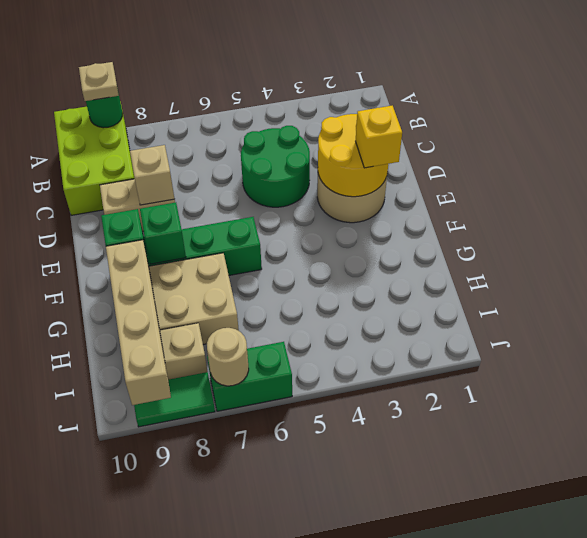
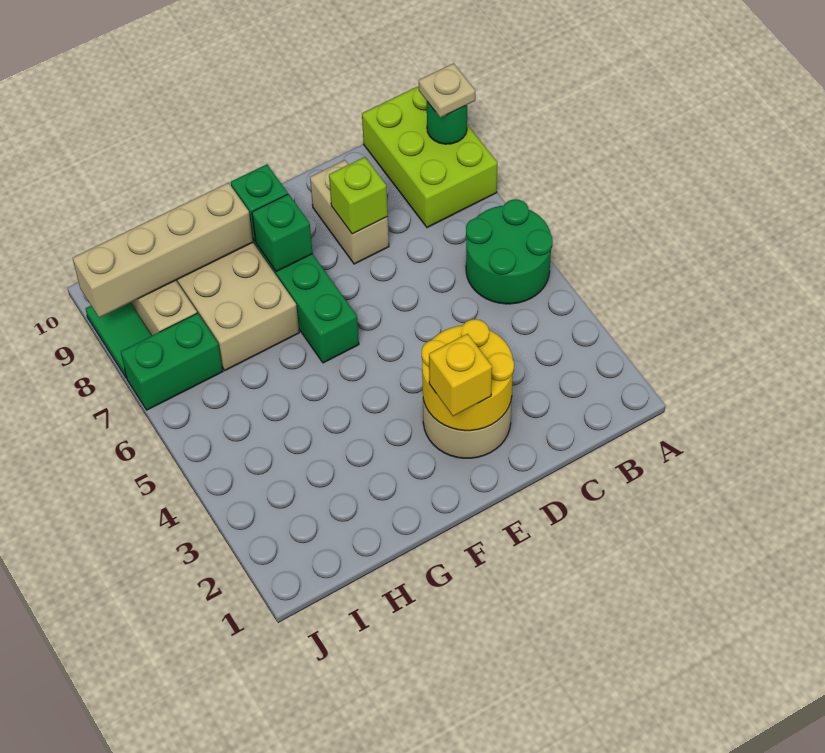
lime brick A9:C10 level 1 -> lime brick A8:B10 level 1
green round brick C4:D5 level 1 -> green round brick A5:B6 level 1
tan brick D8 level 2 -> lime brick D8 level 2
green brick J6:J7 level 1 -> green brick I7:J7 level 1
tan round brick J7 level 2 -> none

